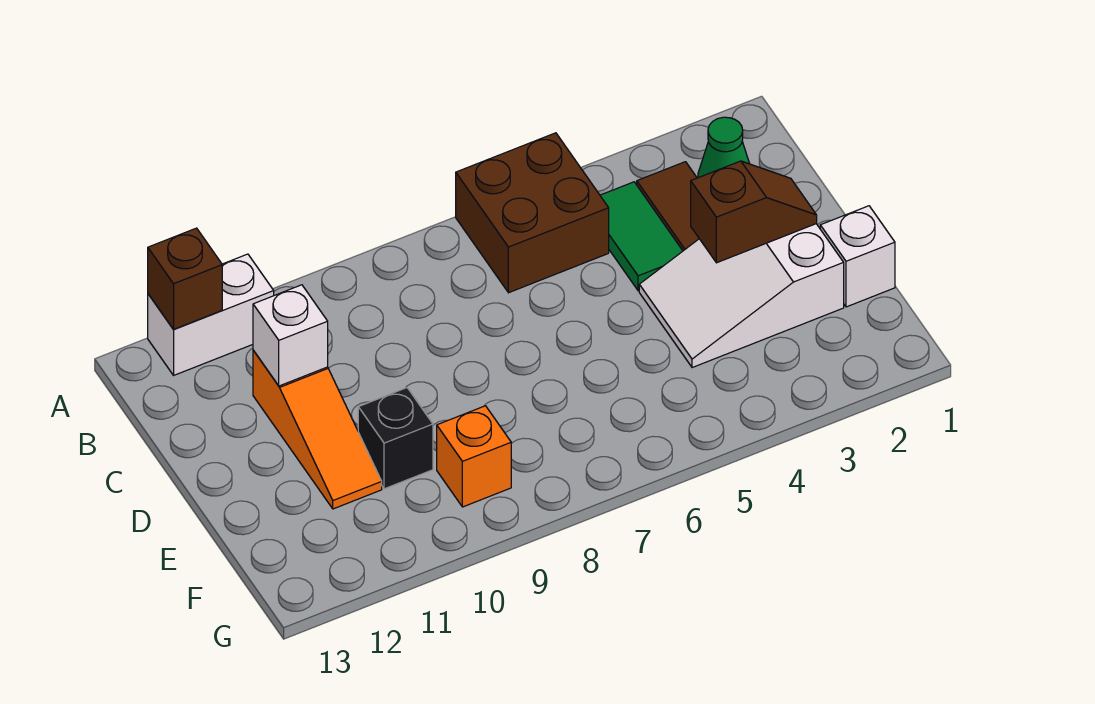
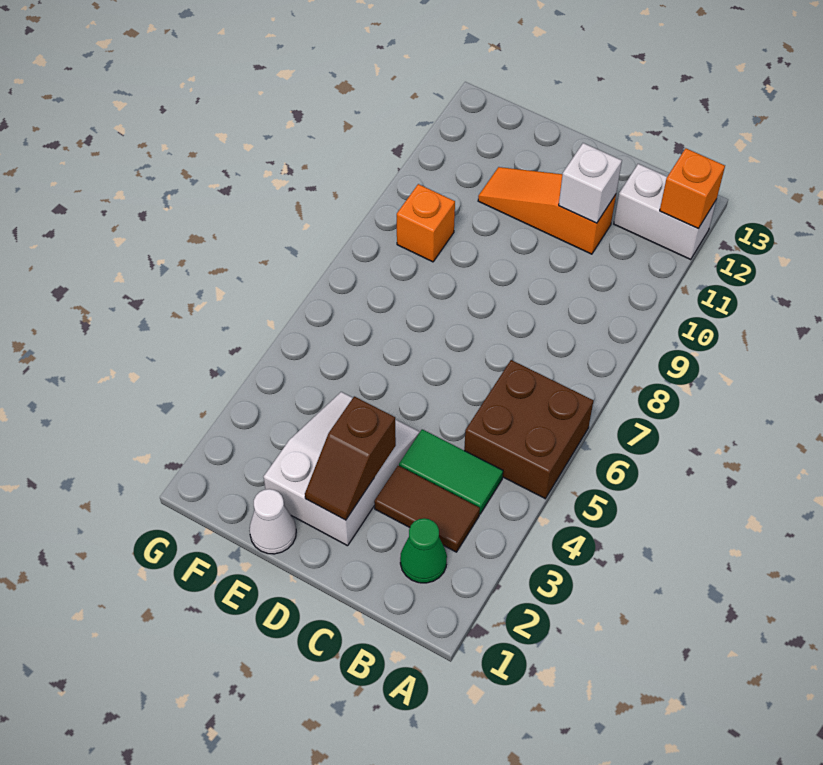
white brick A11:A12 level 1 -> white brick A12:B12 level 1
brown brick A12 level 2 -> orange brick A12 level 2
white brick E1 level 1 -> white cone E1 level 1
black brick E10 level 1 -> none

